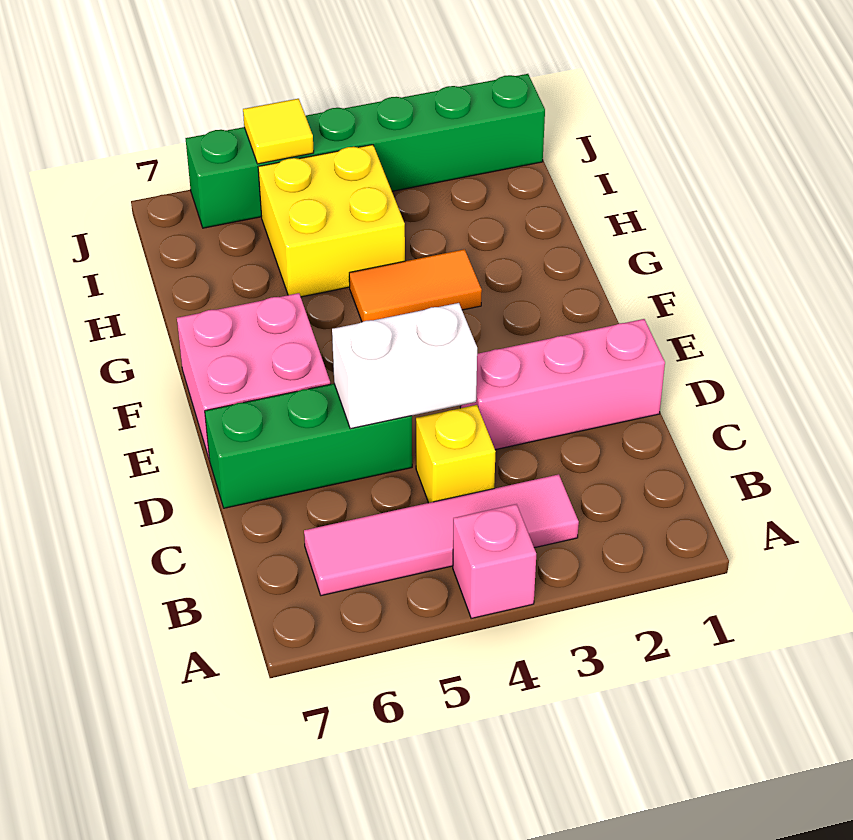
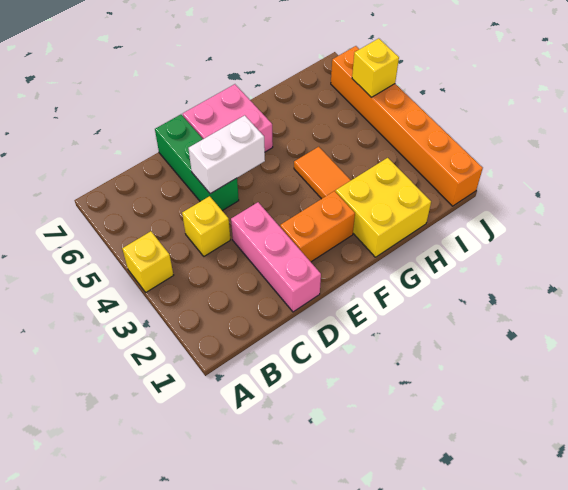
pink brick A4 level 1 -> yellow brick A4 level 1
pink tile B3:B6 level 1 -> none
white brick D4:D5 level 2 -> white brick D5:E5 level 2
none -> orange brick E2:F2 level 1
yellow brick H4:I5 level 1 -> yellow brick G1:H2 level 1
green brick J1:J6 level 1 -> orange brick J1:J6 level 1
yellow tile J5 level 2 -> yellow brick J5 level 2

